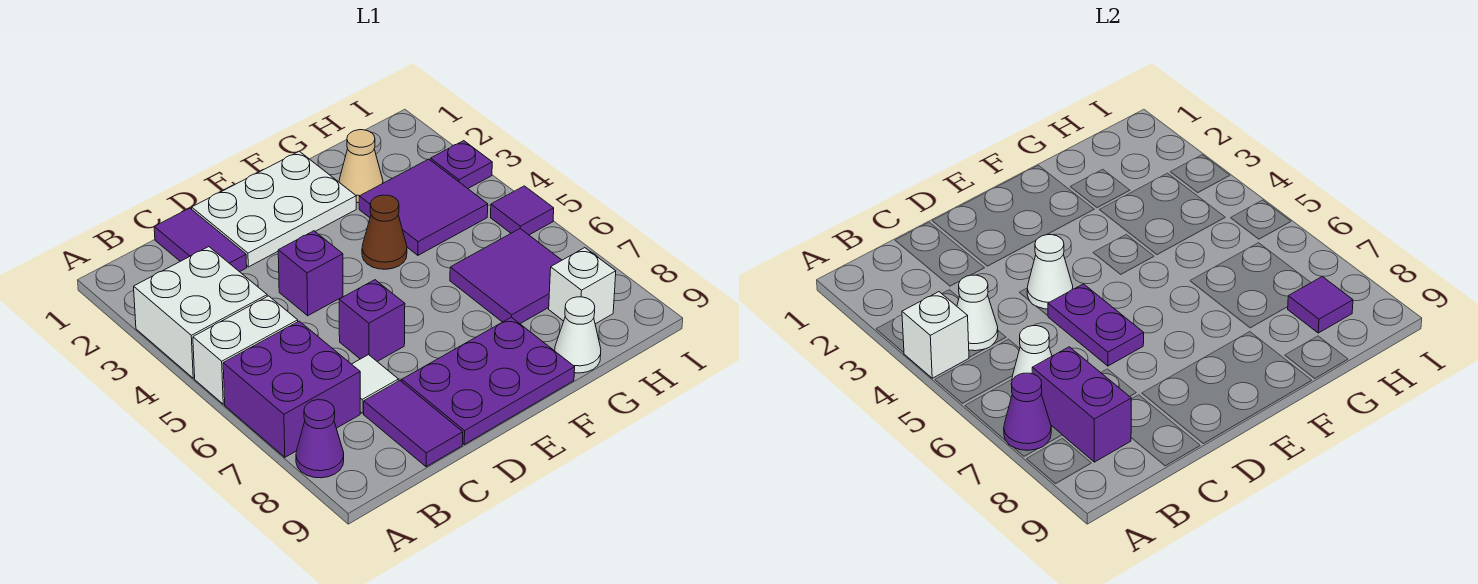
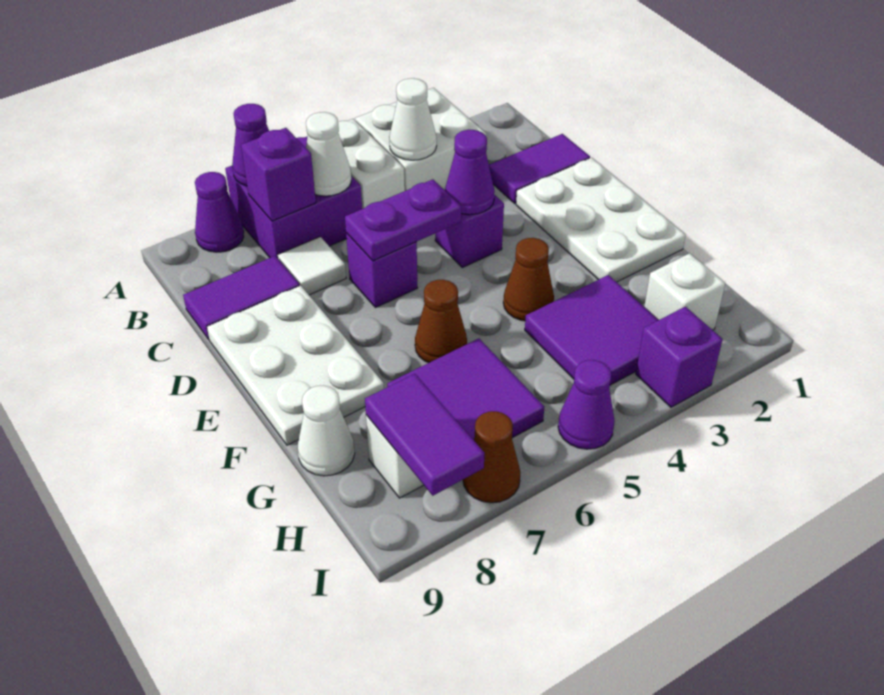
white brick A4 level 2 -> white brick H2 level 1
purple brick B7:B8 level 2 -> purple brick B7 level 2
white cone D4 level 2 -> purple cone D4 level 2
purple plate D8:F9 level 1 -> white plate D8:F9 level 1
none -> brown cone F6 level 1
tan cone G2 level 1 -> none
purple tile H8 level 2 -> purple tile H8:I8 level 2
purple plate I3 level 1 -> purple brick I3 level 1
purple tile I5 level 1 -> purple cone I5 level 1
none -> brown cone I7 level 1

